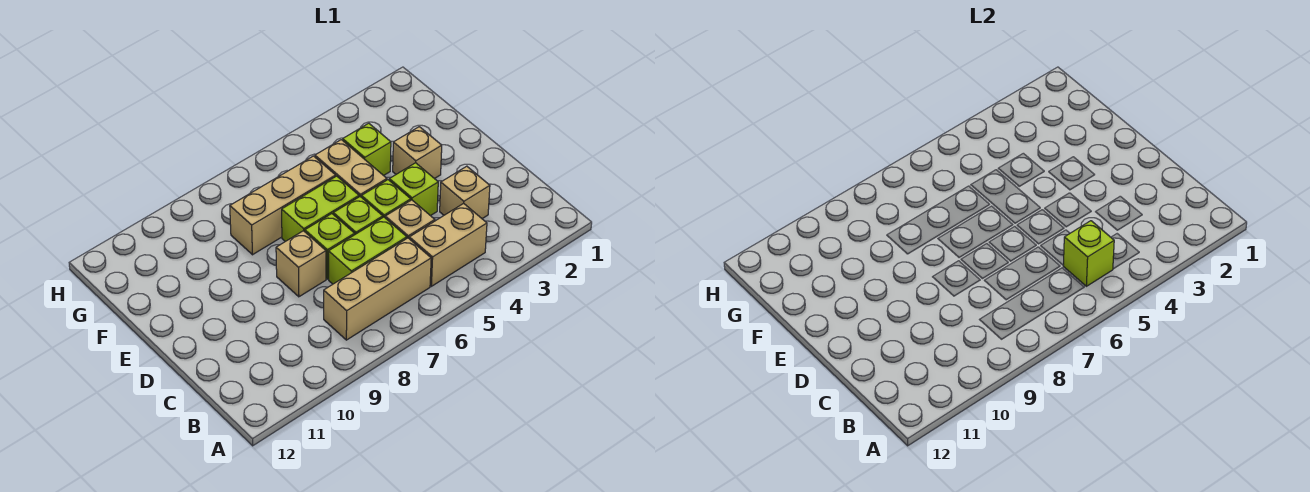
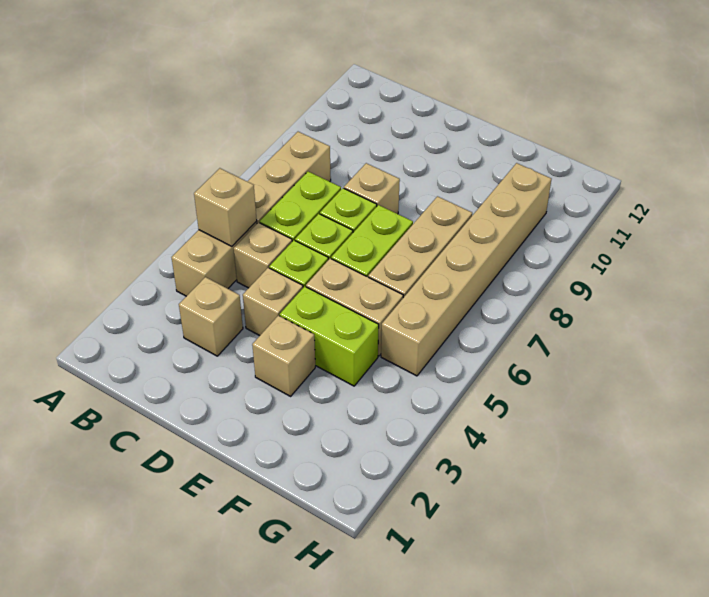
lime brick B5 level 2 -> tan brick B5 level 2
lime brick D4 level 1 -> tan brick D4 level 1
lime brick F4 level 1 -> lime brick E4:F4 level 1
none -> tan brick G5:G10 level 1

